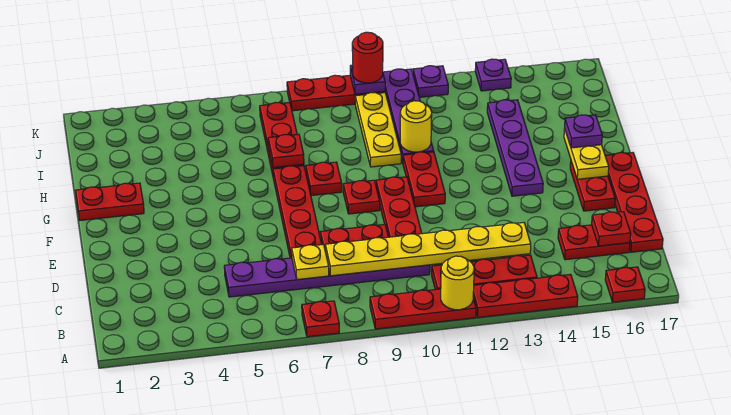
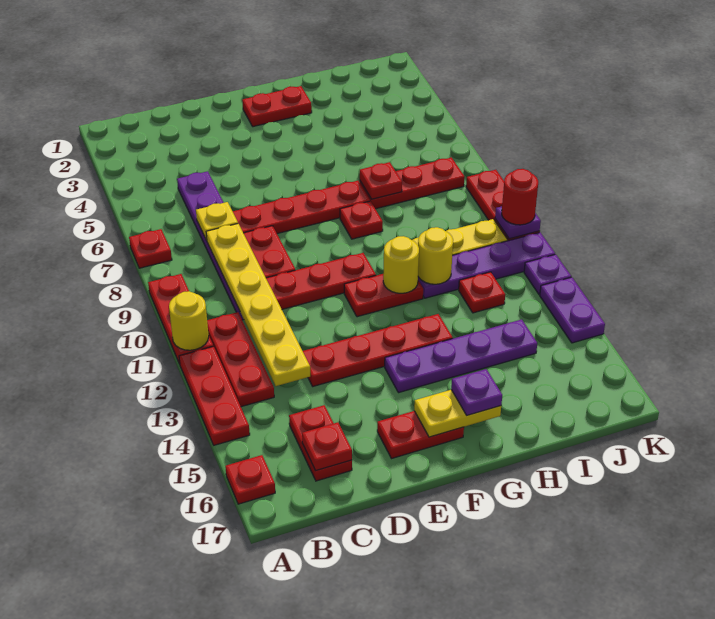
red plate C17:F17 level 1 -> red plate D13:G13 level 1
red plate F9 level 1 -> red plate I12 level 1
red plate G1:G2 level 1 -> red plate F2:G2 level 1
none -> yellow round brick G11 level 2
purple plate K14 level 1 -> purple plate K13:K14 level 1

